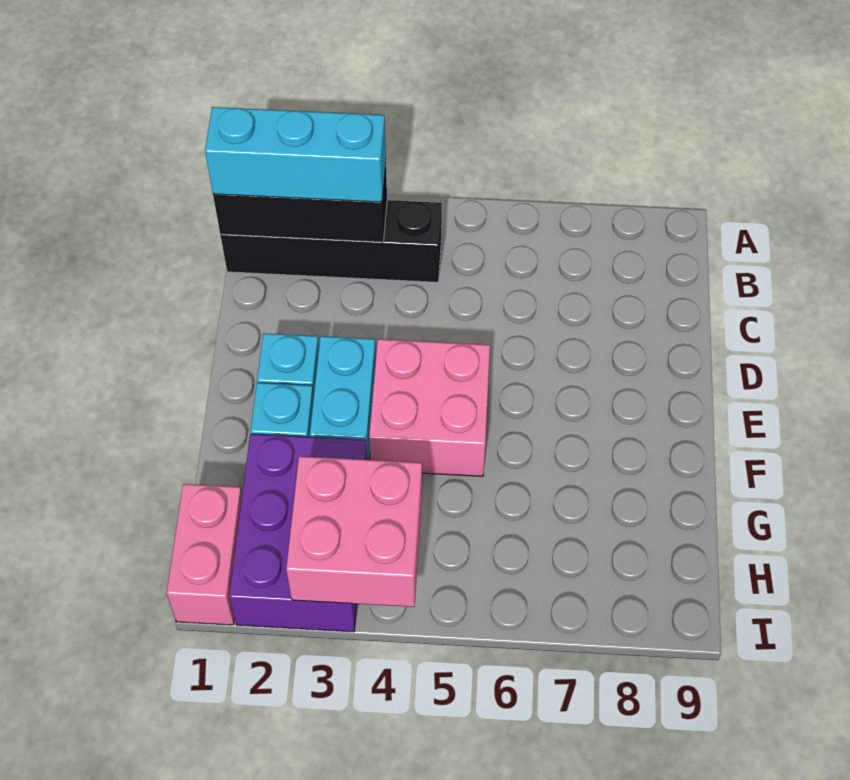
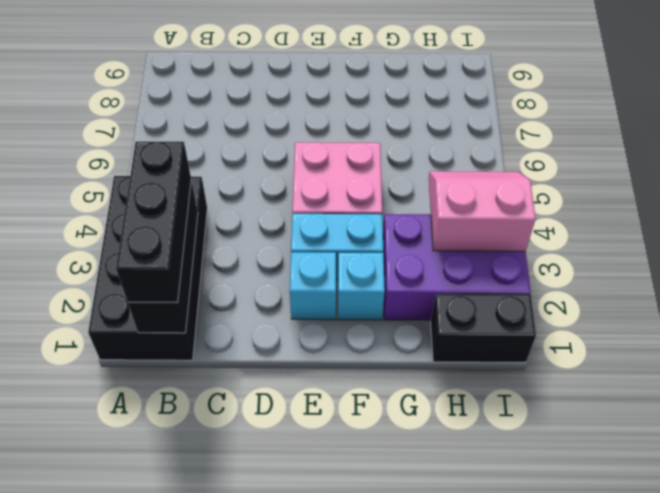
black brick B1:B4 level 1 -> black brick A1:B4 level 1
cyan brick B1:B3 level 3 -> black brick B1:B3 level 3
pink brick H1:I1 level 1 -> black brick H1:I1 level 1
pink brick H3:I4 level 2 -> pink slope H3:I4 level 2 top 3

